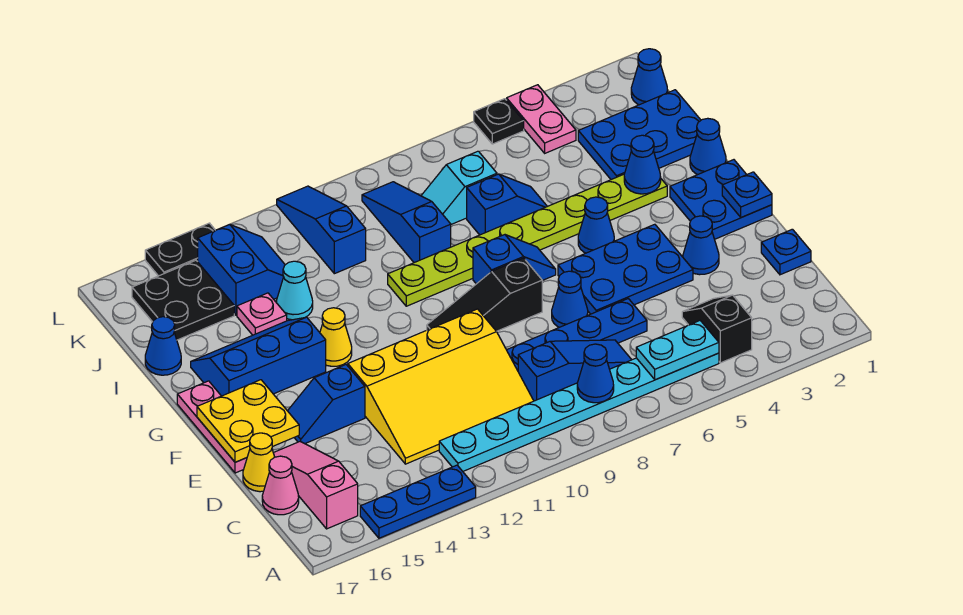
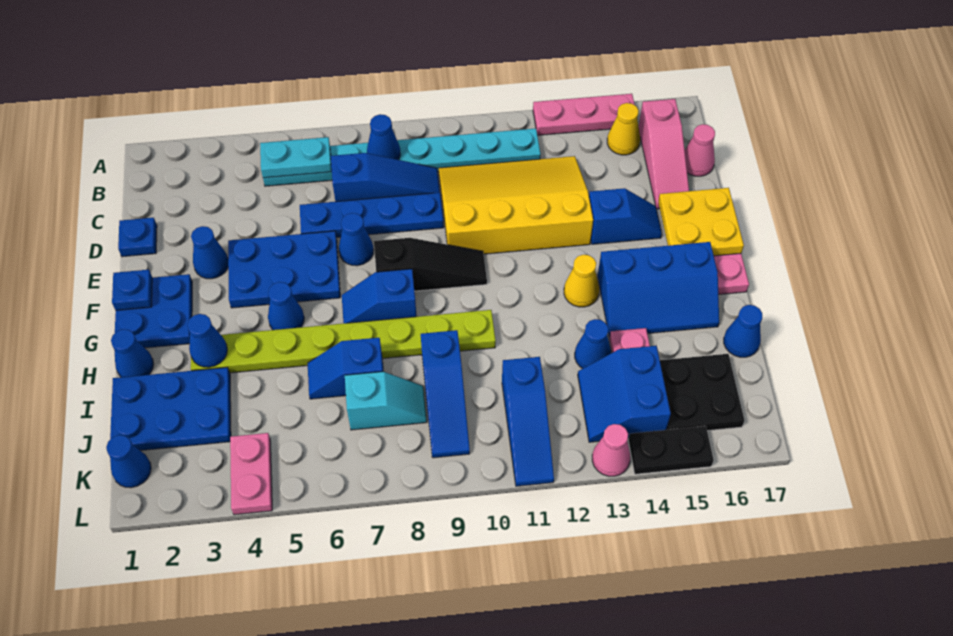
blue plate A13:A15 level 1 -> pink plate A13:A15 level 1
black slope B4:C4 level 1 top B -> none
blue slope C7:C9 level 1 top 9 -> blue slope C7:C9 level 1 top 7
yellow cone D17 level 1 -> yellow cone B15 level 1
cyan cone I13 level 1 -> blue cone I13 level 1
black plate L5 level 1 -> none
none -> pink cone L13 level 1

